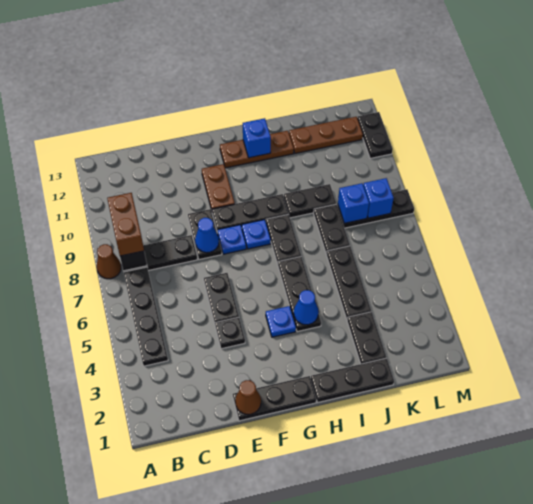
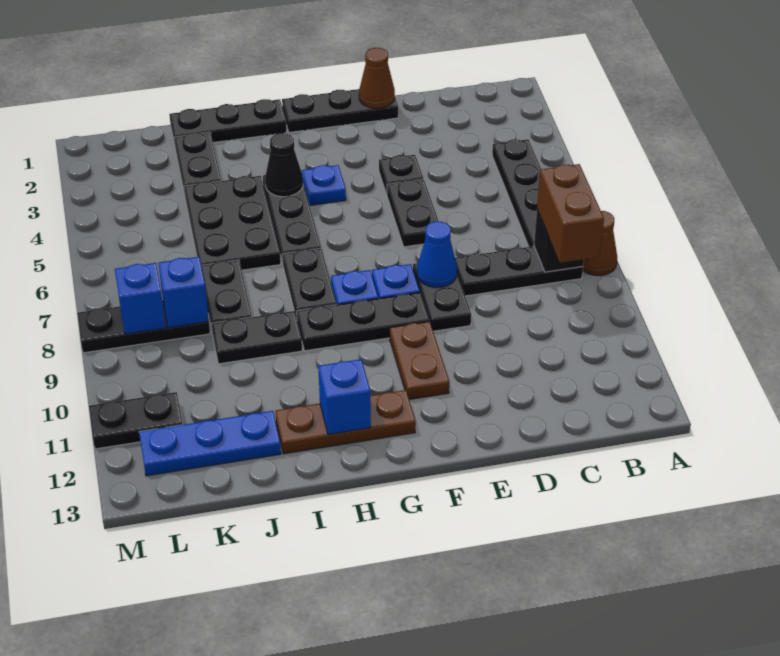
blue cone H4 level 2 -> black cone H4 level 2
black plate J4:J6 level 1 -> black plate I4:J6 level 1
brown plate J12:L12 level 1 -> blue plate J12:L12 level 1
black plate M11:M12 level 1 -> black plate L11:M11 level 1

